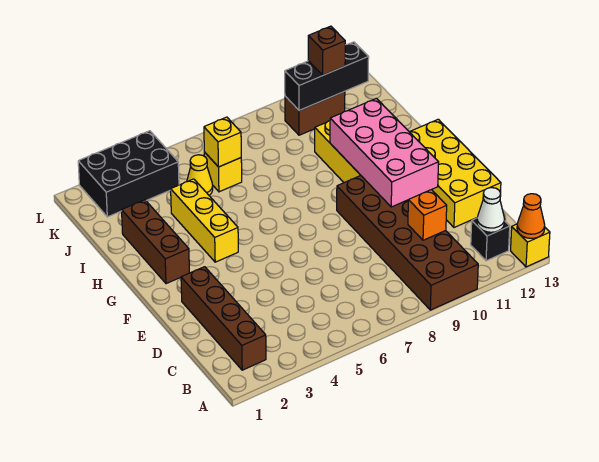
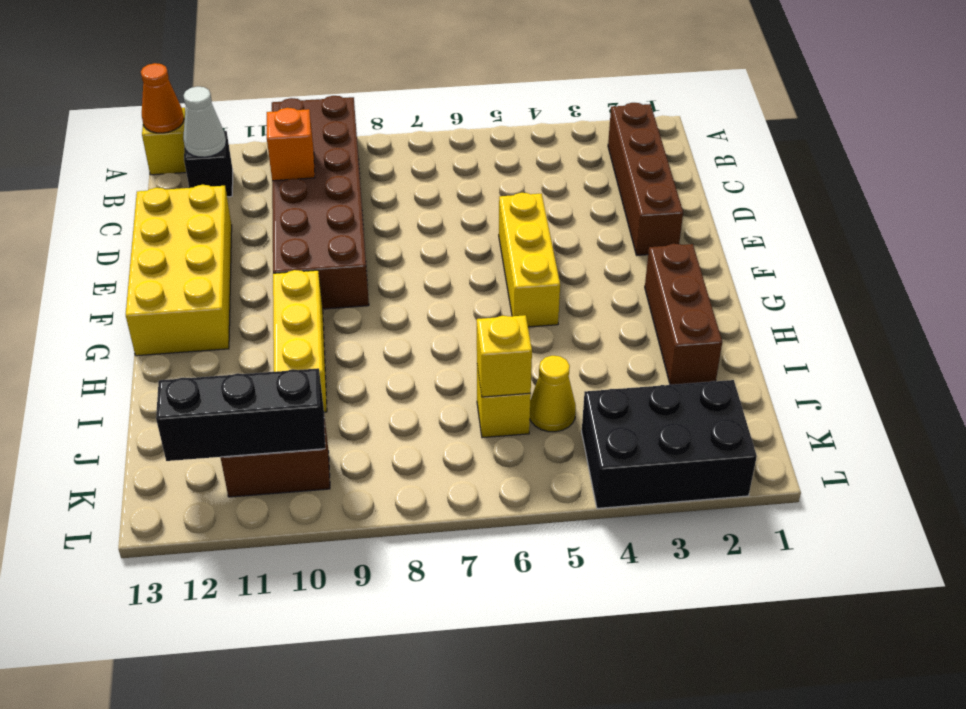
pink brick E10:H11 level 2 -> none
yellow brick G4:I4 level 1 -> yellow brick E5:G5 level 1
brown brick K11 level 3 -> none

